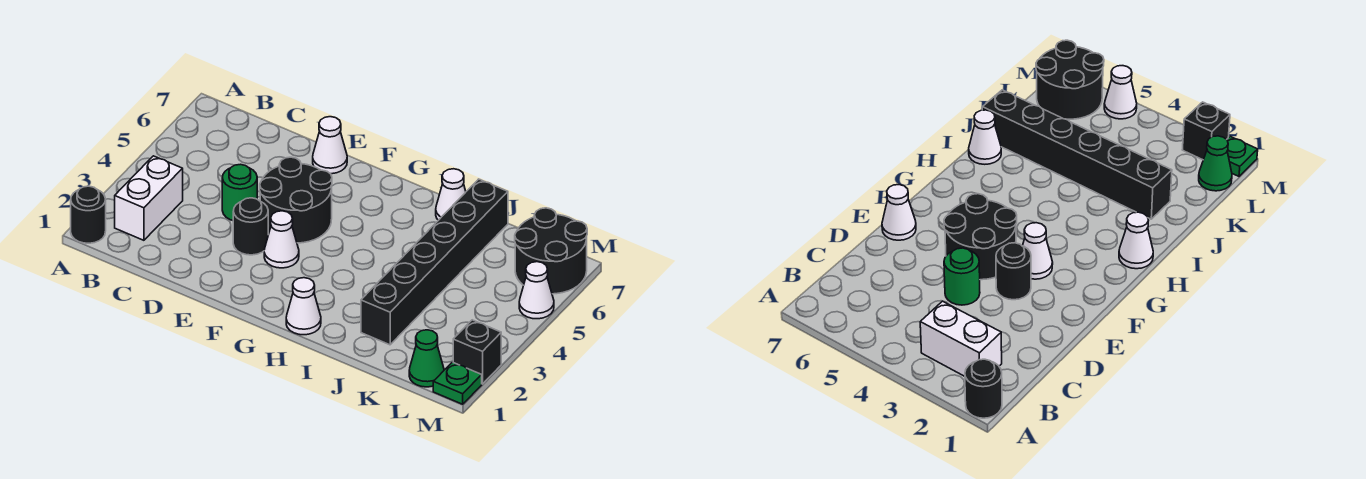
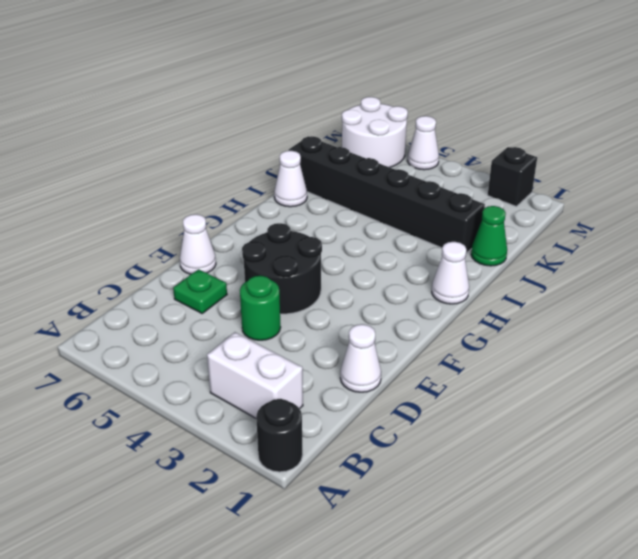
black round brick E3 level 1 -> none
white cone F3 level 1 -> white cone D1 level 1
green cone L1 level 1 -> green cone J1 level 1
black round brick L6:M7 level 1 -> white round brick L6:M7 level 1
green plate M1 level 1 -> green plate D6 level 1

